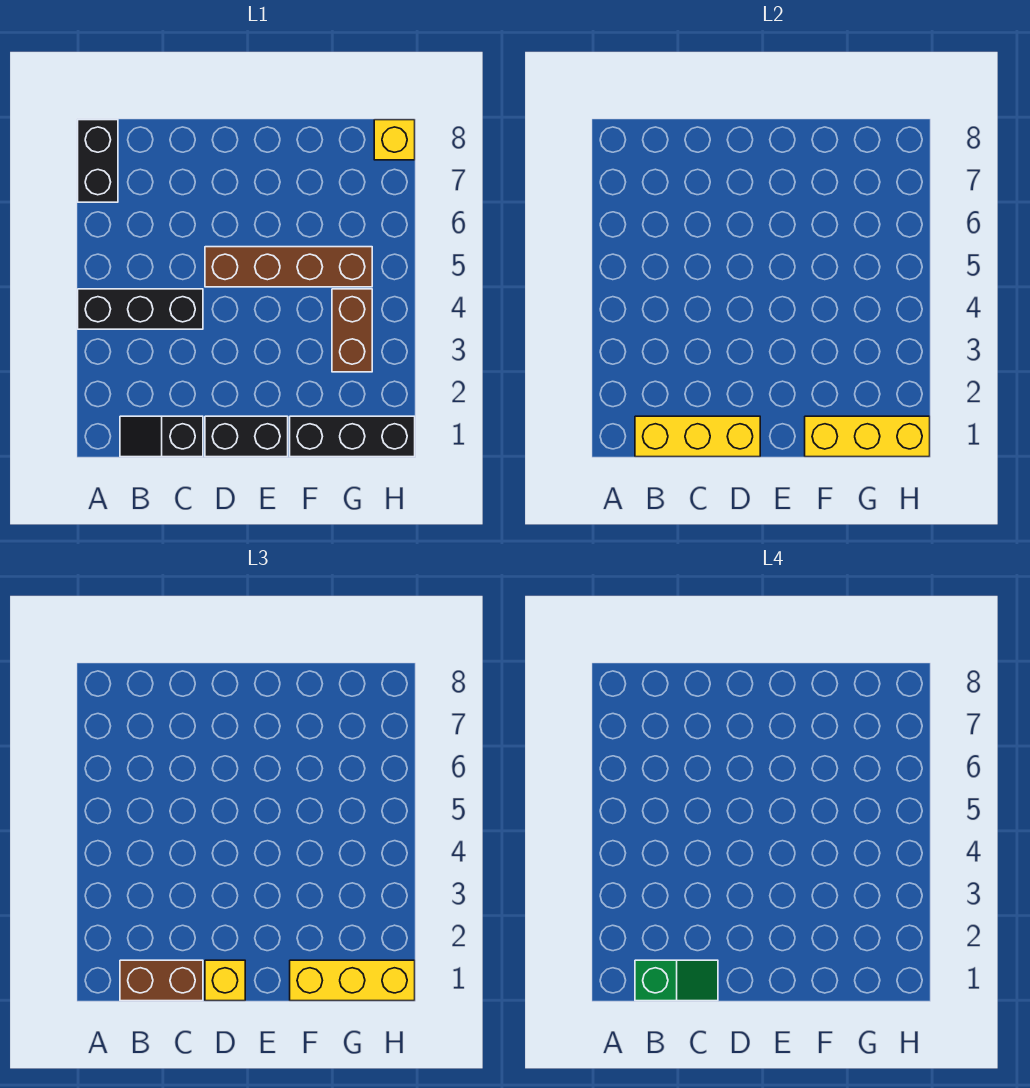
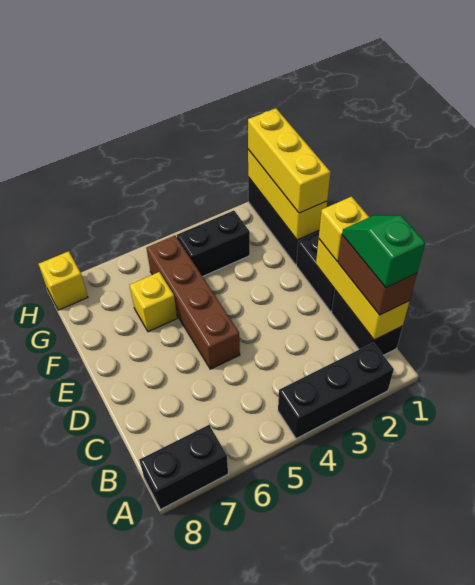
black brick A4:C4 level 1 -> black brick A2:A4 level 1
black slope B1:C1 level 1 top C -> black brick B1:C1 level 1
none -> yellow brick F6 level 1
brown brick G3:G4 level 1 -> black brick G3:G4 level 1

